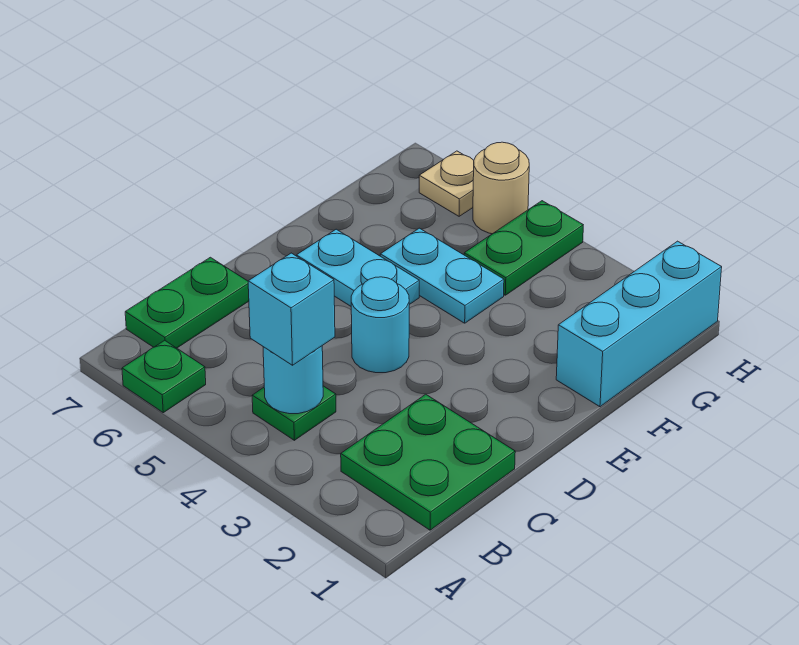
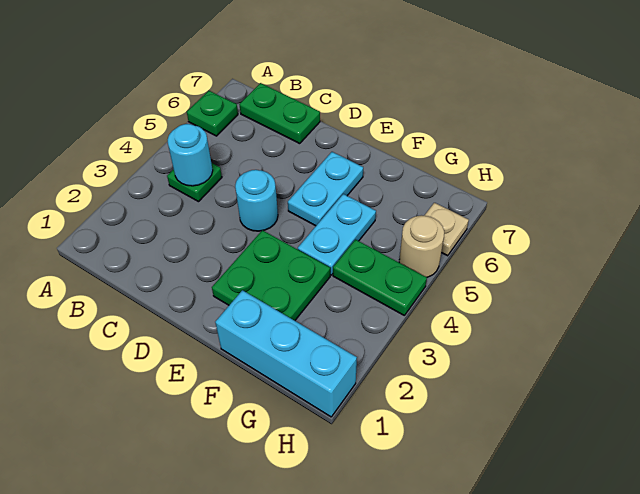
green plate B1:C2 level 1 -> green plate E2:F3 level 1
cyan brick B4 level 3 -> none

